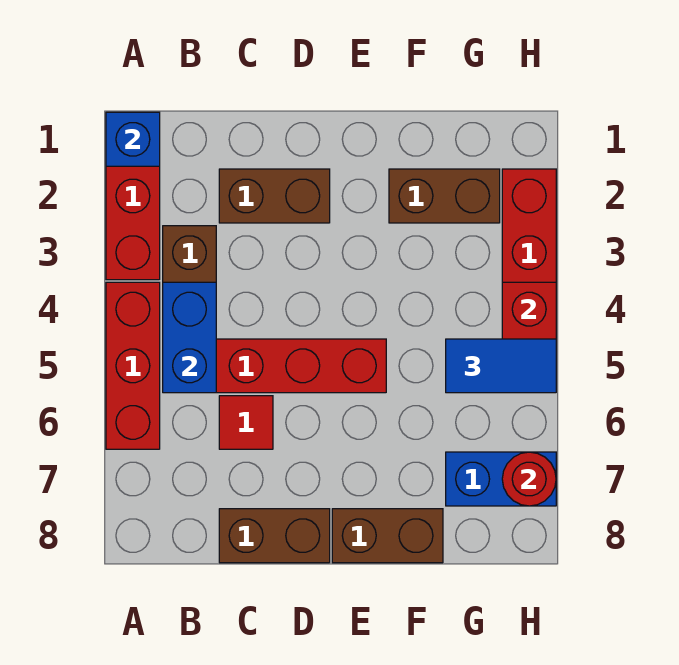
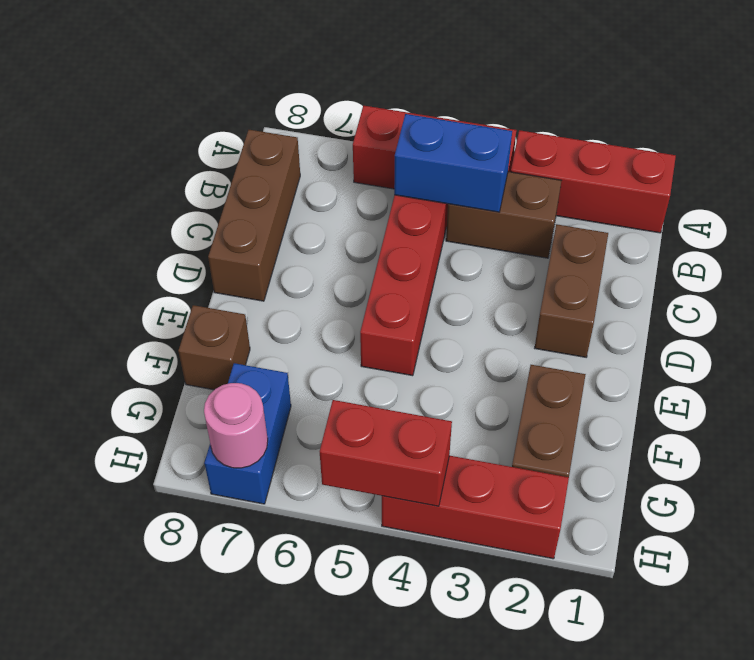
blue brick A1 level 2 -> none
red tile C6 level 1 -> none
brown brick C8:D8 level 1 -> brown brick B8:D8 level 1
brown brick E8:F8 level 1 -> brown brick F8 level 1
blue tile G5:H5 level 3 -> none
red round brick H7 level 2 -> pink round brick H7 level 2

